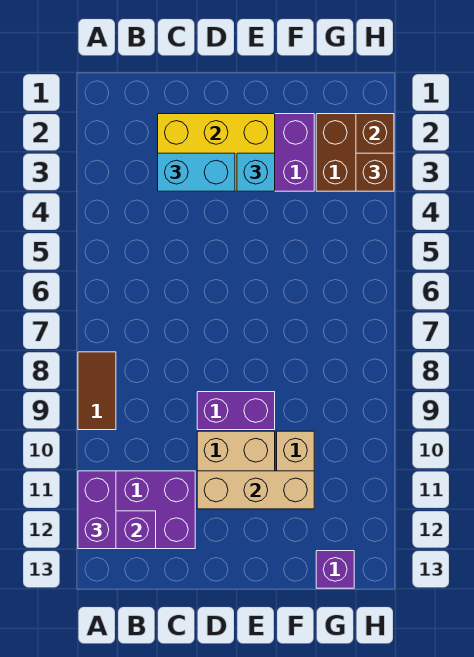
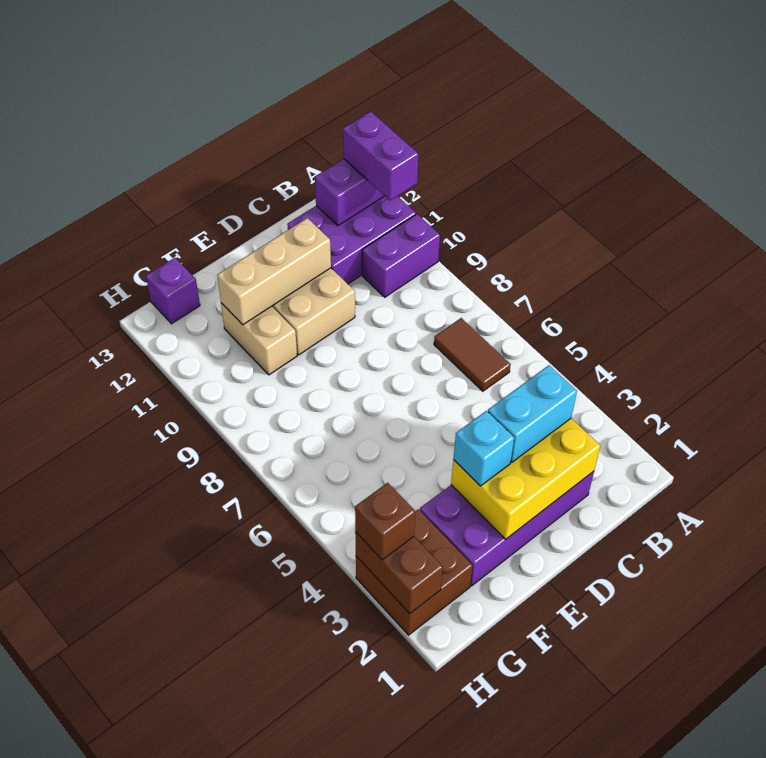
brown tile A8:A9 level 1 -> brown tile B6:B7 level 1
purple brick D9:E9 level 1 -> purple brick A10:B10 level 1

